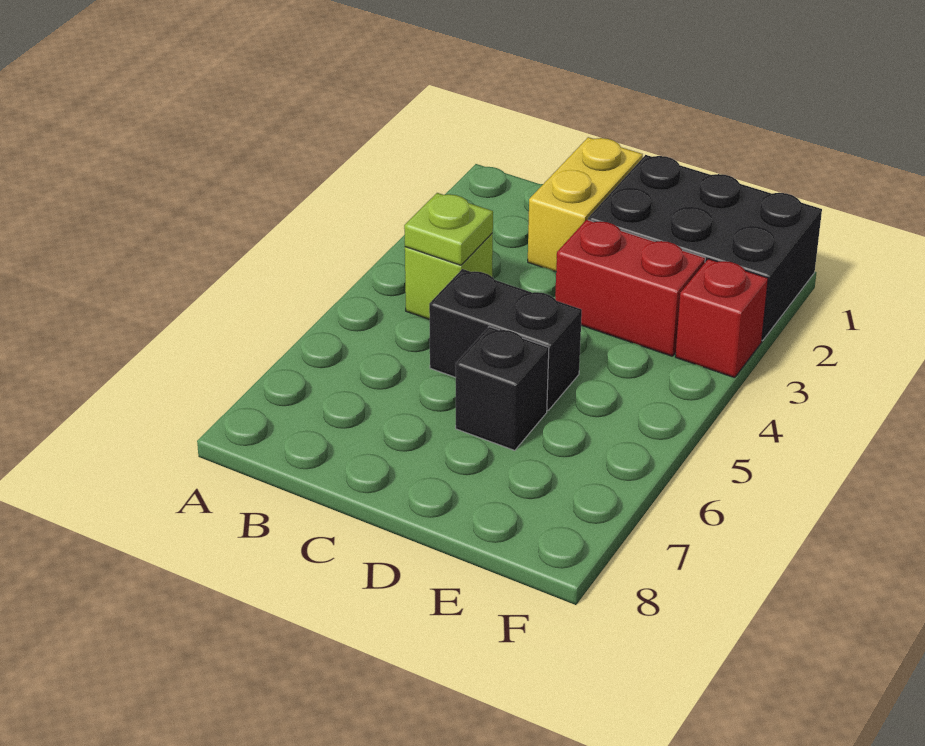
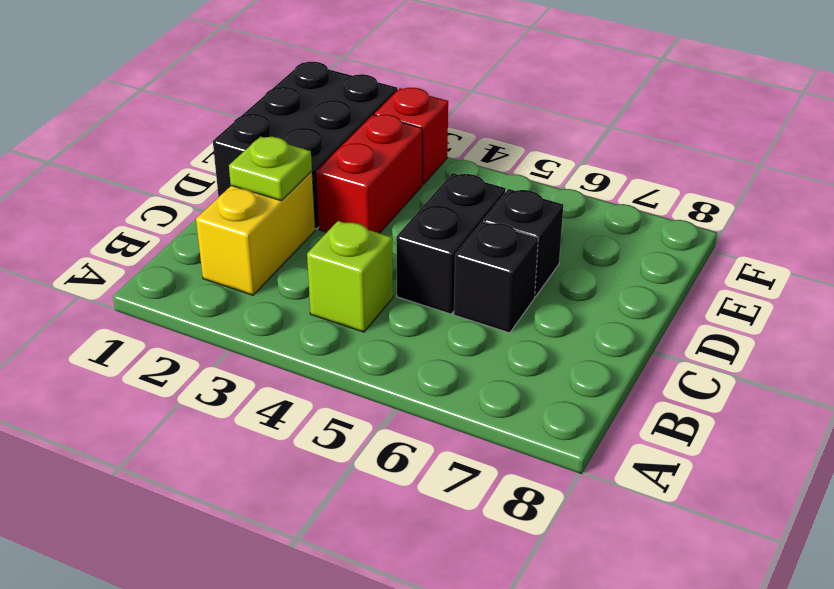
lime plate B4 level 2 -> lime plate C2 level 2
yellow brick C1:C2 level 1 -> yellow brick B2:C2 level 1
none -> black brick C6 level 1

